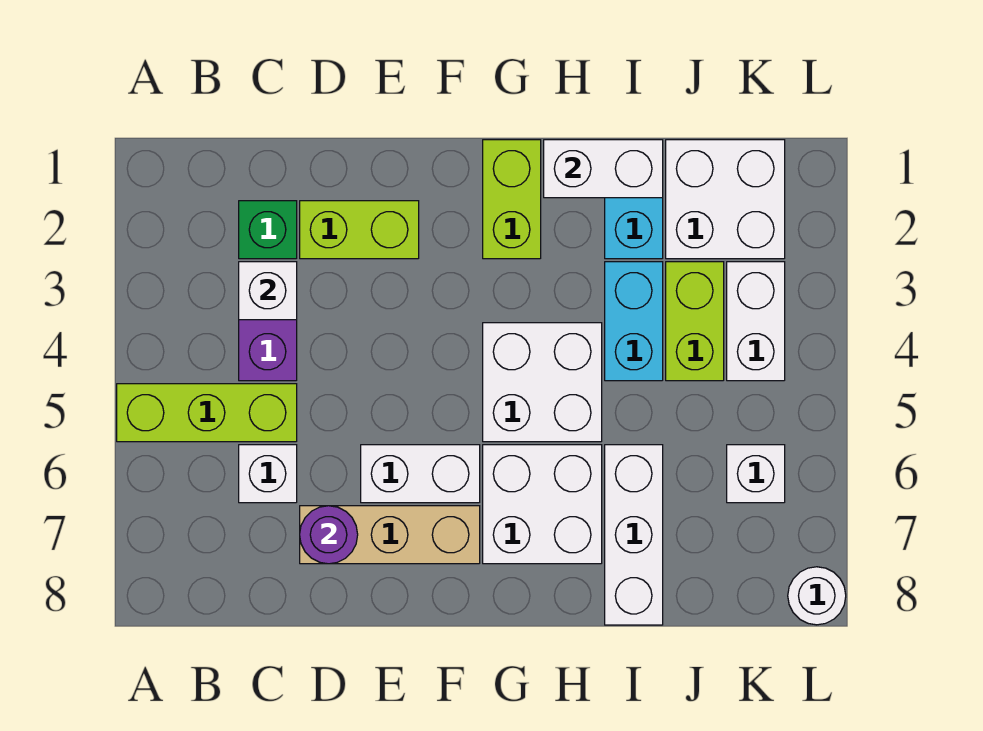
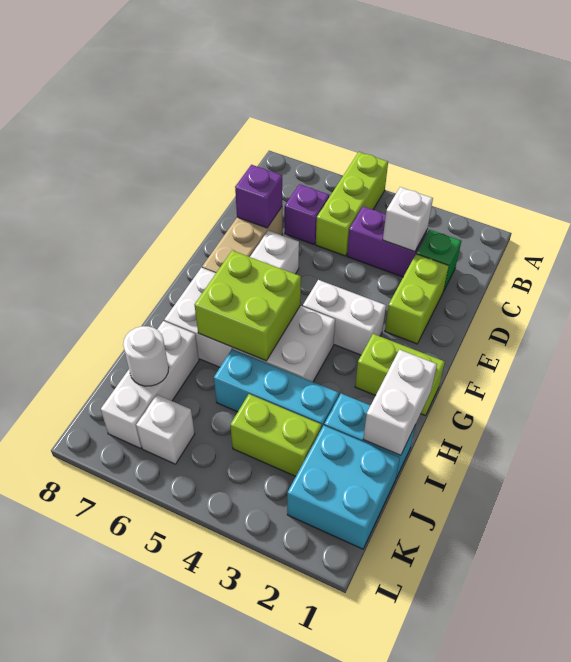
white brick C6 level 1 -> purple brick C6 level 1
purple round brick D7 level 2 -> purple brick D7 level 2
none -> lime brick G5:H6 level 2
cyan brick I3:I4 level 1 -> cyan brick I3:I5 level 1
white brick I6:I8 level 1 -> white brick I7:K7 level 1
white brick J1:K2 level 1 -> cyan brick J1:K2 level 1
white brick K3:K4 level 1 -> white brick F3:F4 level 1
white round brick L8 level 1 -> white round brick J7 level 2

